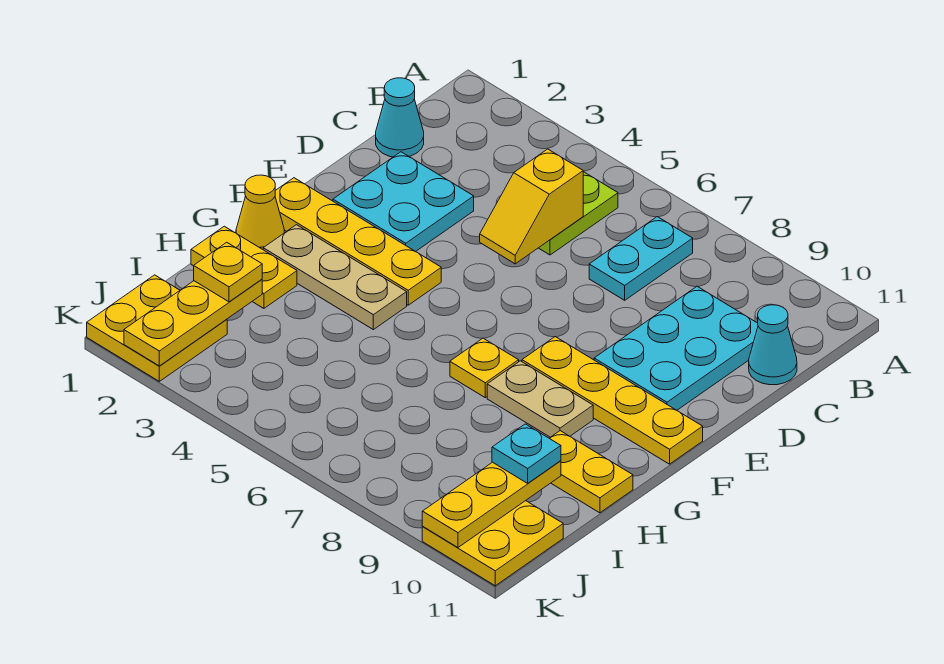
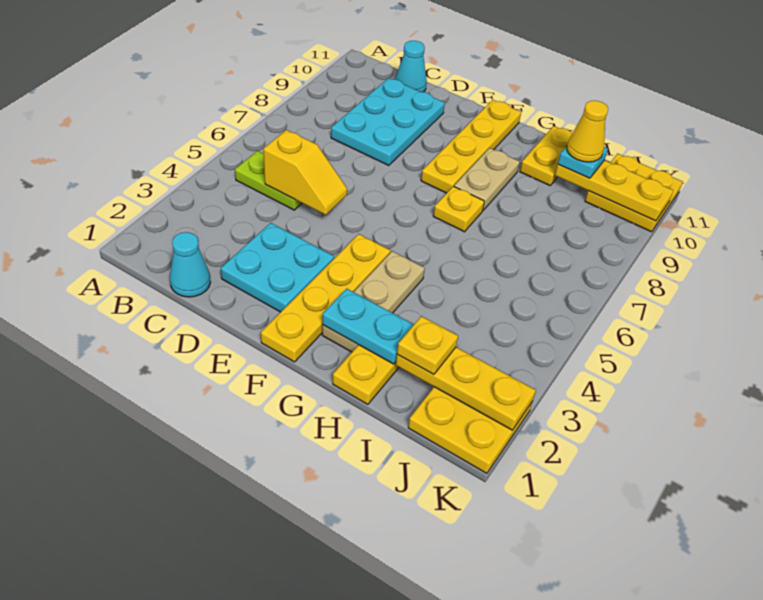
cyan plate B7:C7 level 1 -> cyan plate G2:H2 level 2
cyan plate C9:E10 level 1 -> cyan plate C8:D10 level 1
yellow cone G1 level 1 -> yellow cone I10 level 4

